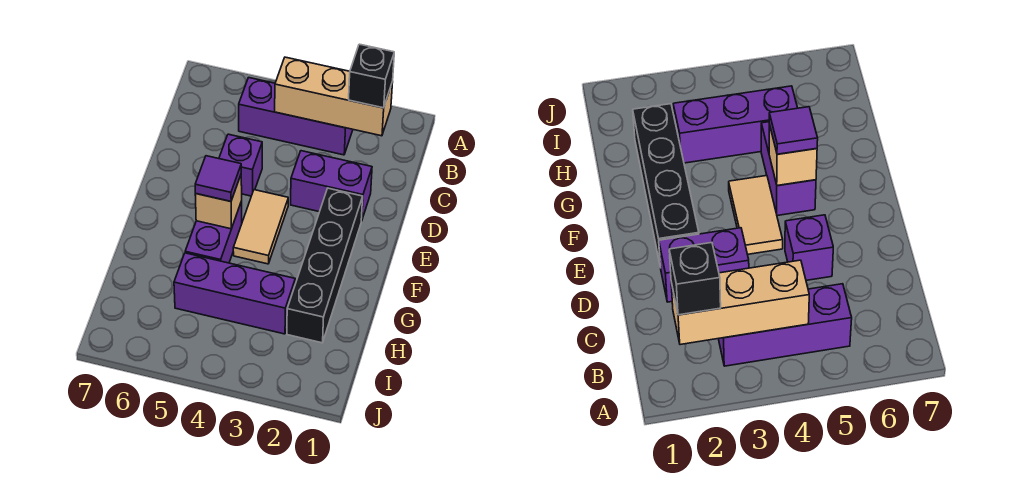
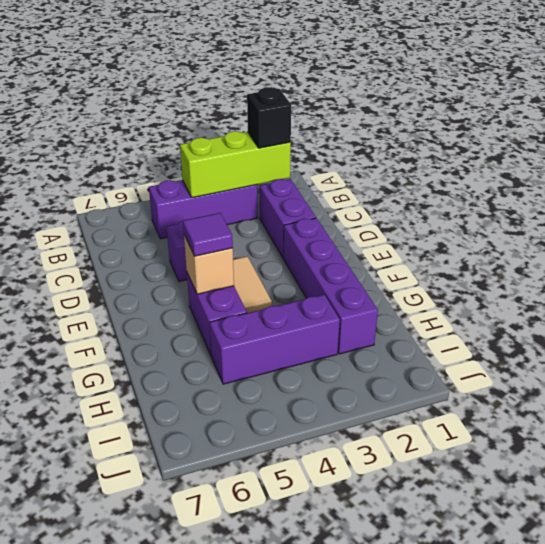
tan brick B2:B4 level 2 -> lime brick B2:B4 level 2
purple brick D2:D3 level 1 -> purple brick C2:D2 level 1
black brick E2:H2 level 1 -> purple brick E2:H2 level 1

